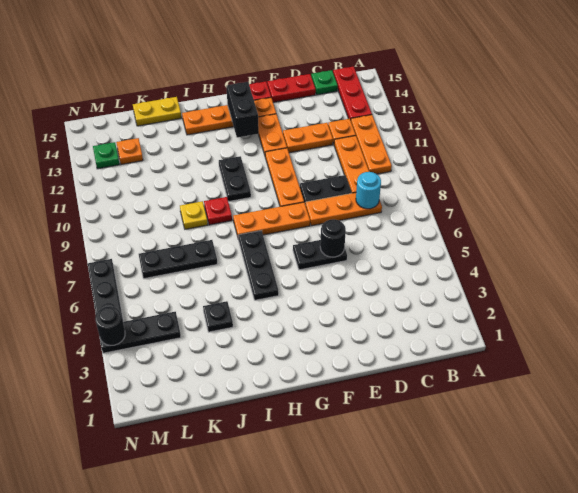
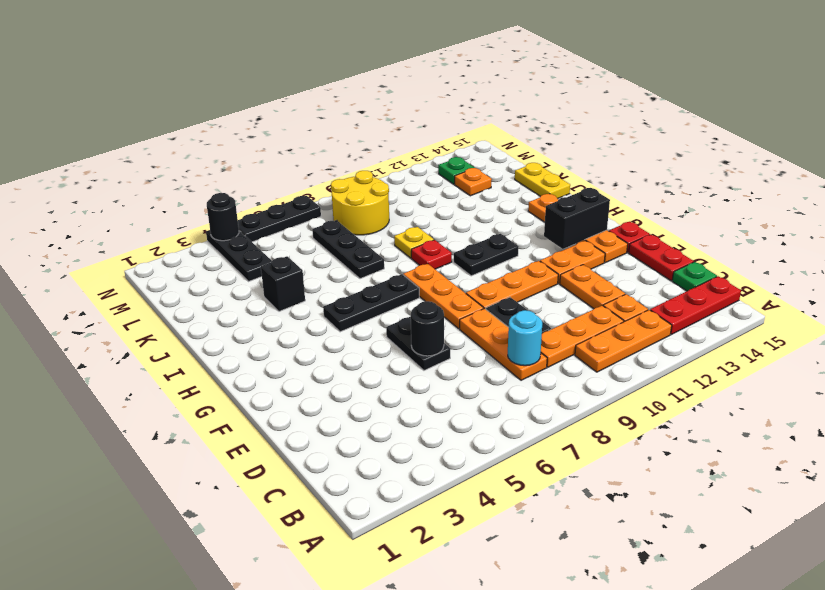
black plate J4 level 1 -> black brick J4 level 1
none -> yellow round brick L8:M9 level 1

